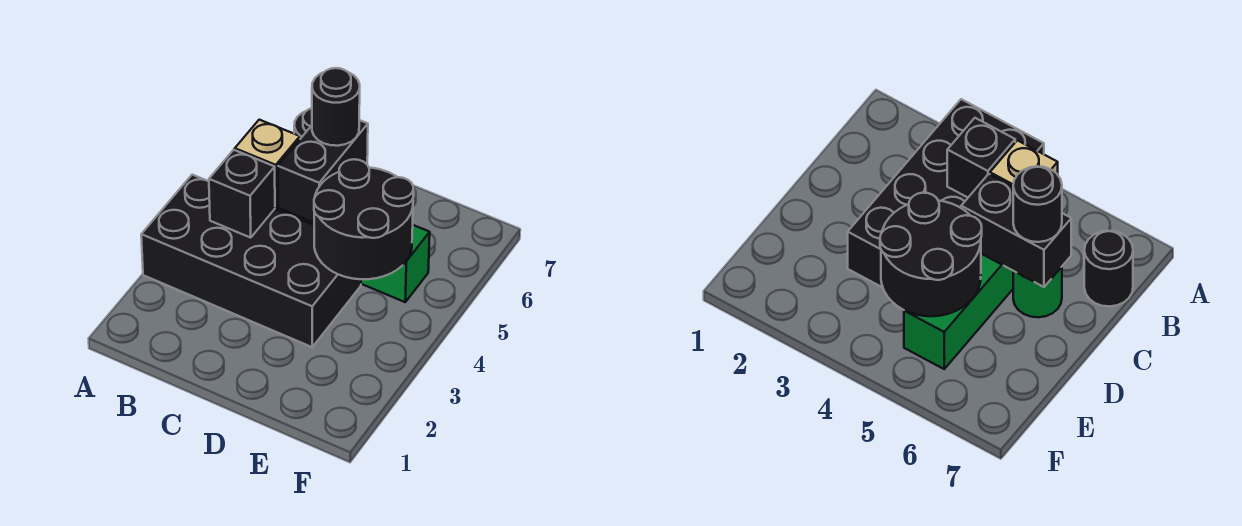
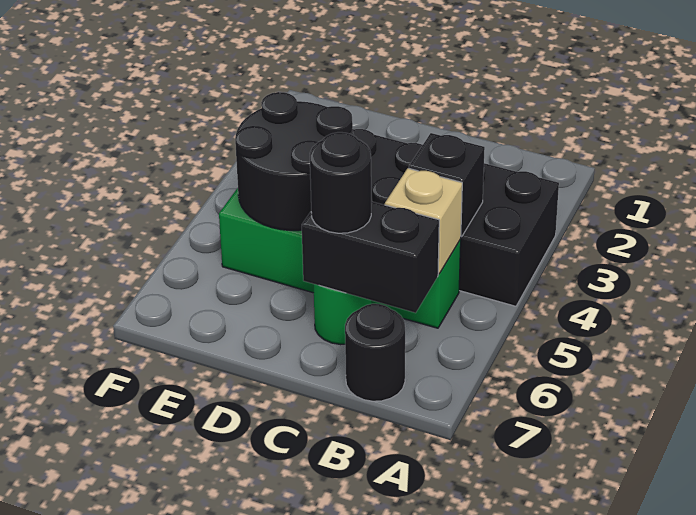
black brick C5:C6 level 2 -> black brick B6:C6 level 2

